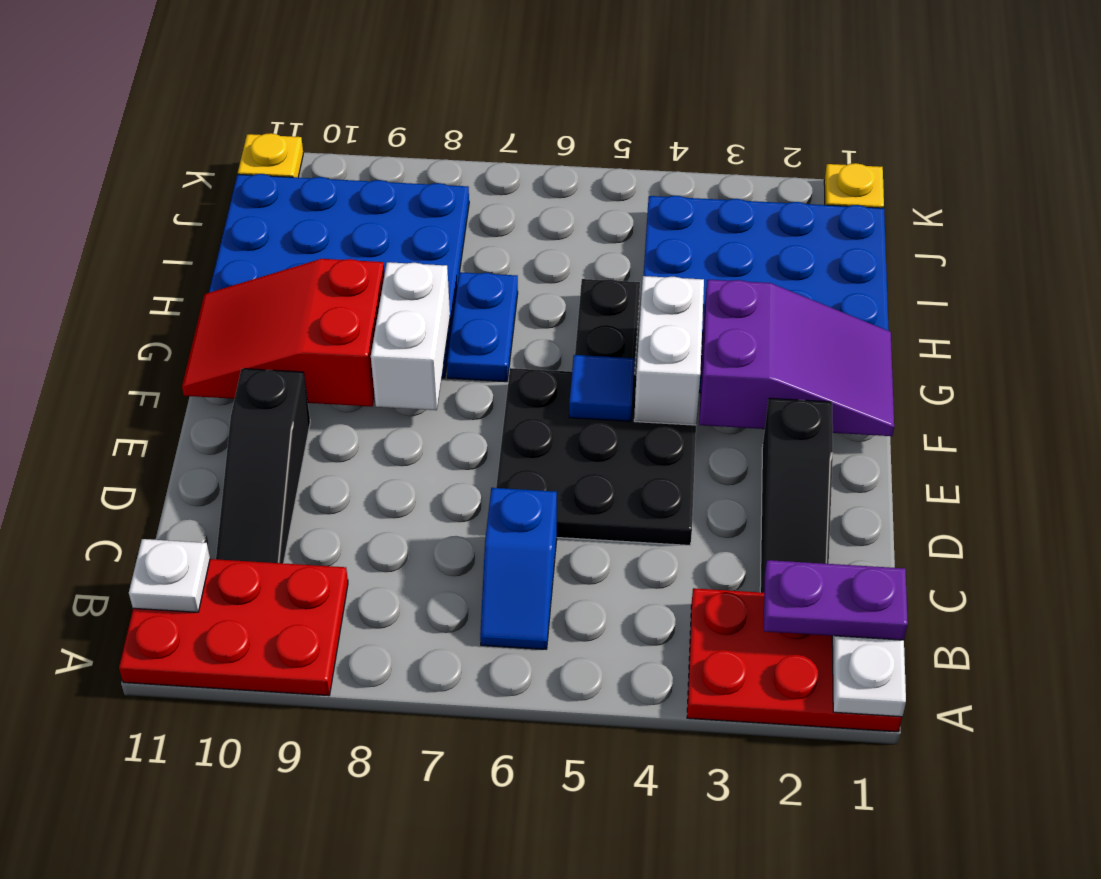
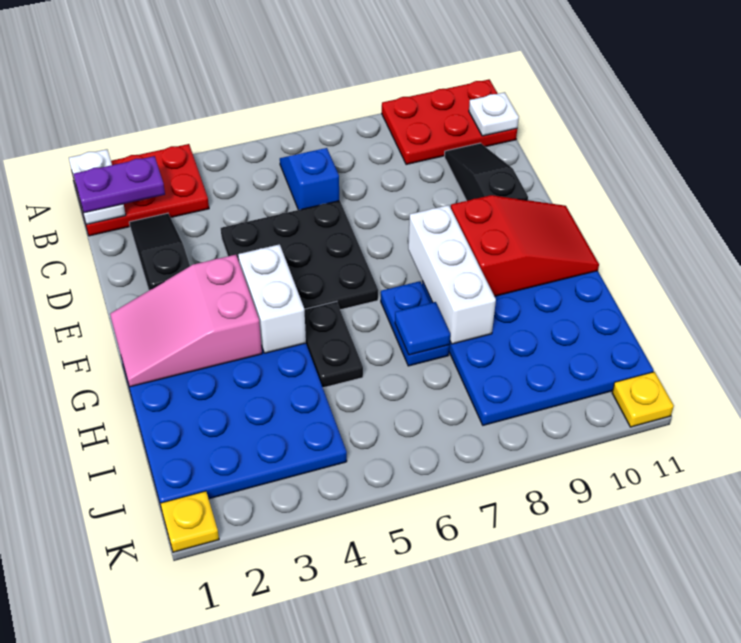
purple slope F1:G3 level 2 top 3 -> pink slope F1:G3 level 2 top 3
blue tile F5 level 2 -> blue tile H7 level 2
white brick F8:G8 level 2 -> white brick F8:H8 level 2

